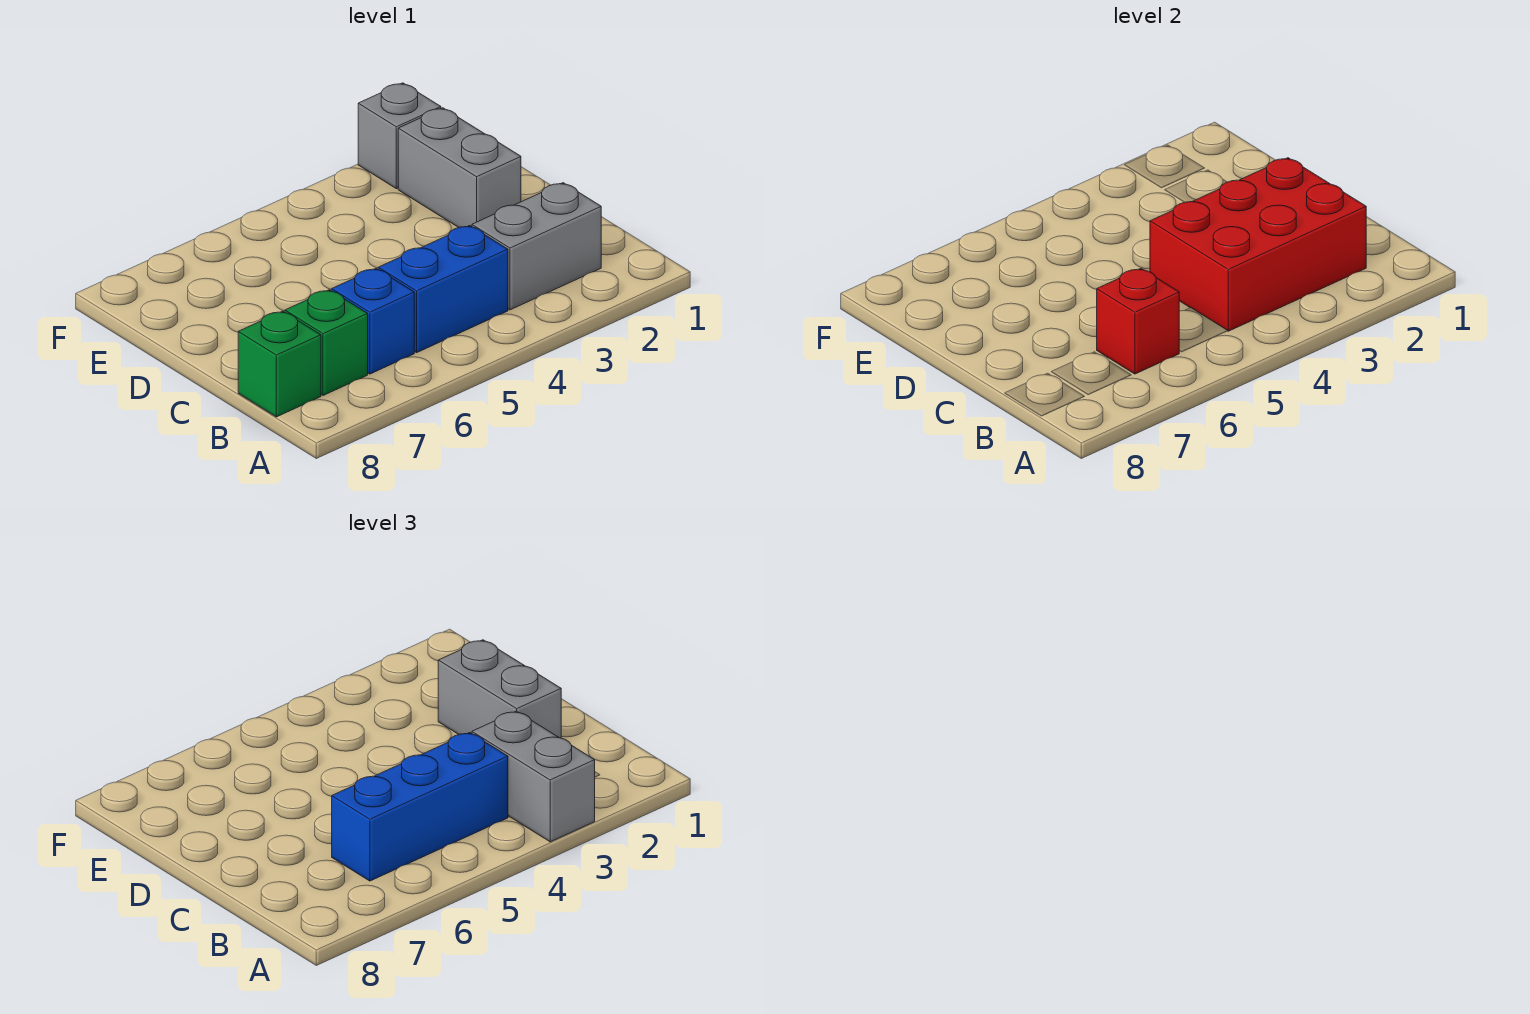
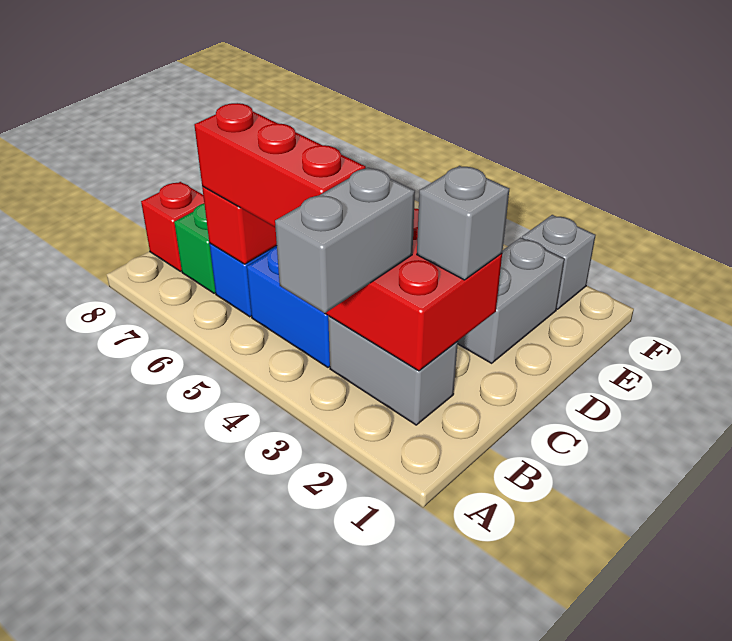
blue brick B4:B6 level 3 -> red brick B4:B6 level 3
green brick B8 level 1 -> red brick B8 level 1
grey brick C2:D2 level 3 -> grey brick C2 level 3

